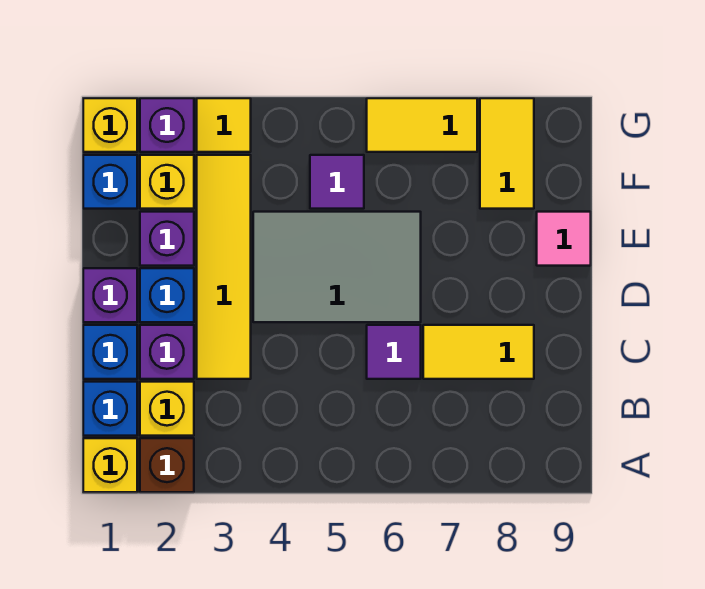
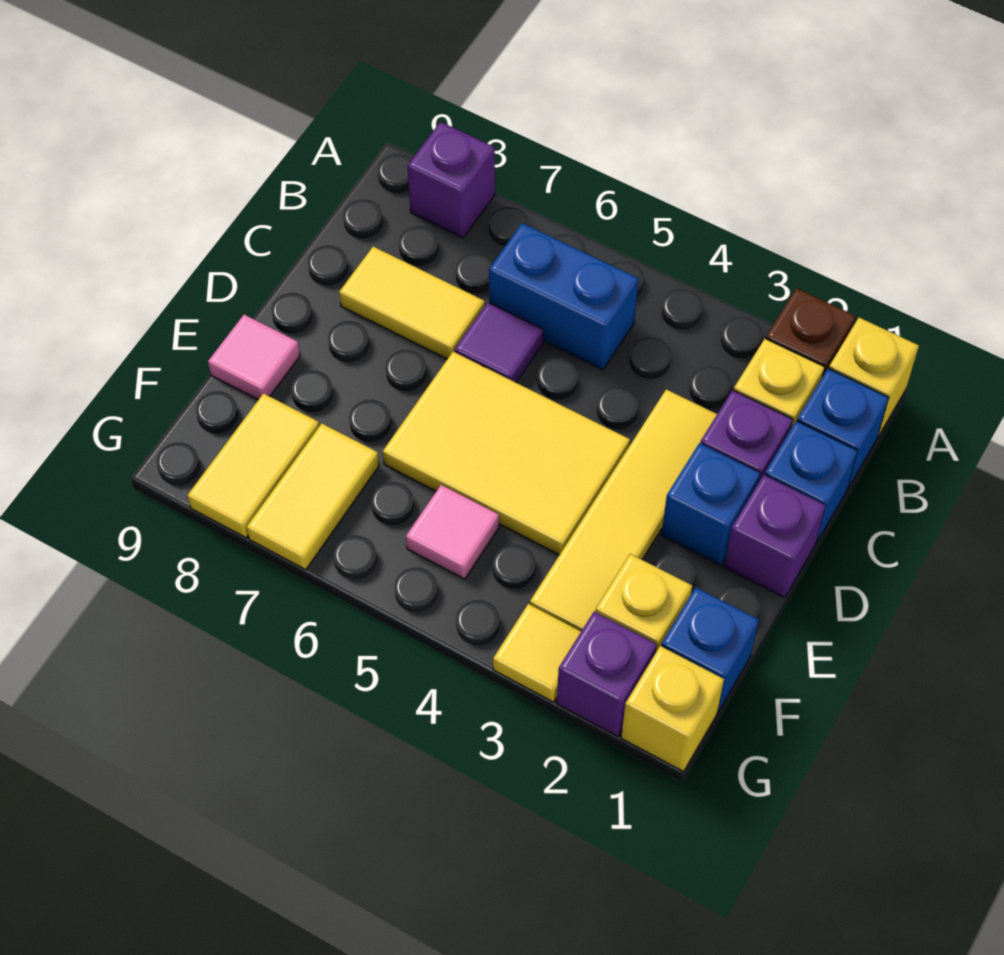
none -> blue brick B5:B6 level 1
grey tile D4:E6 level 1 -> yellow tile D4:E6 level 1
purple brick E2 level 1 -> purple brick A8 level 1
purple tile F5 level 1 -> pink tile F5 level 1
yellow tile G6:G7 level 1 -> yellow tile F7:G7 level 1

